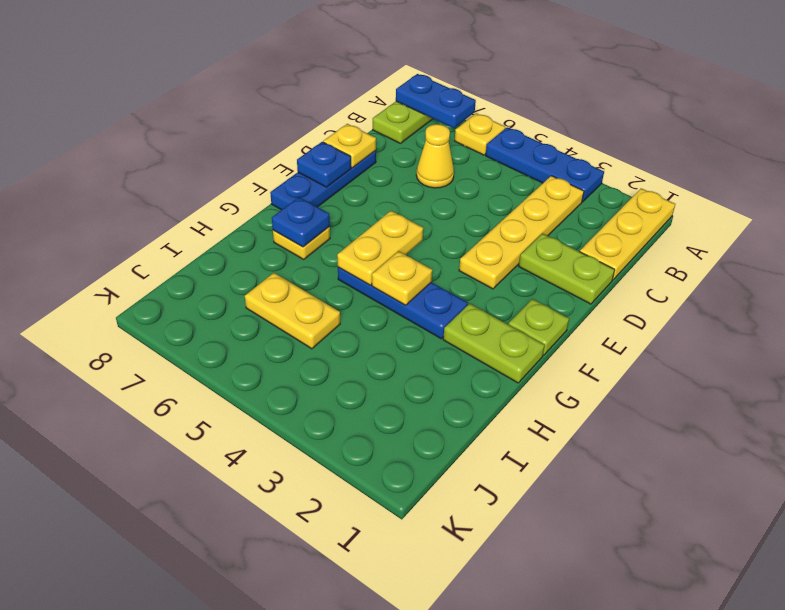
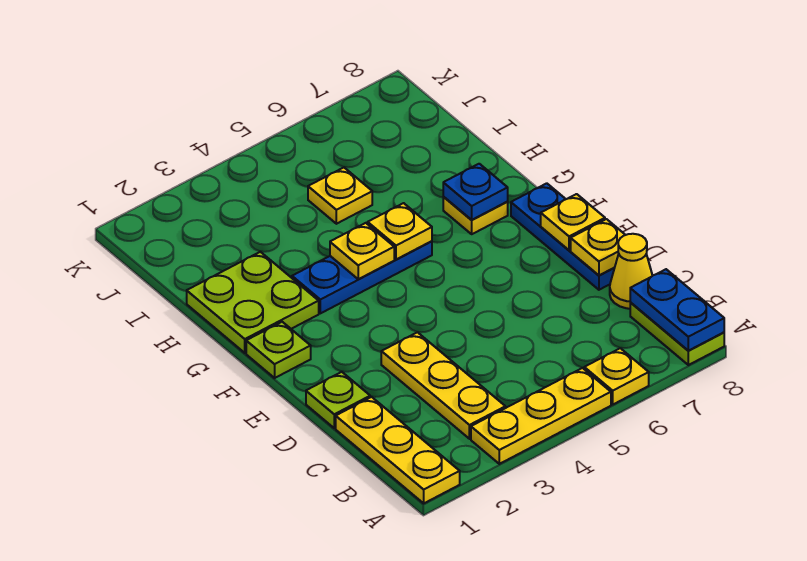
blue plate A3:A5 level 1 -> yellow plate A3:A5 level 1
blue plate A7:A8 level 2 -> blue plate A8:B8 level 2
yellow plate B3:E3 level 1 -> yellow plate B3:D3 level 1
yellow cone C6 level 1 -> yellow cone C8 level 1
lime plate D1:D2 level 1 -> lime plate D1 level 1
blue plate E8 level 2 -> yellow plate E8 level 2
yellow plate F5:G5 level 2 -> yellow plate G5 level 2
lime plate G1:G2 level 1 -> lime plate G1:H2 level 1
yellow plate I5:I6 level 1 -> yellow plate I5 level 1

